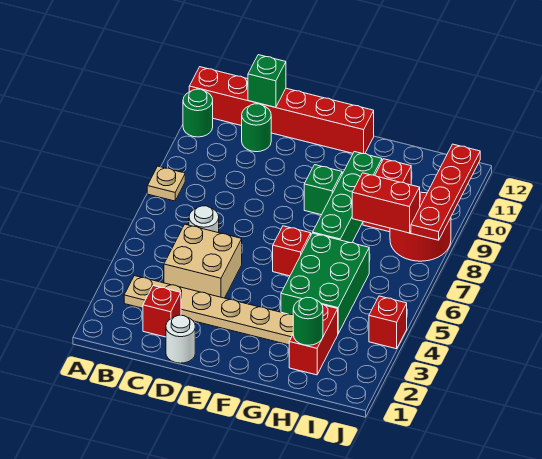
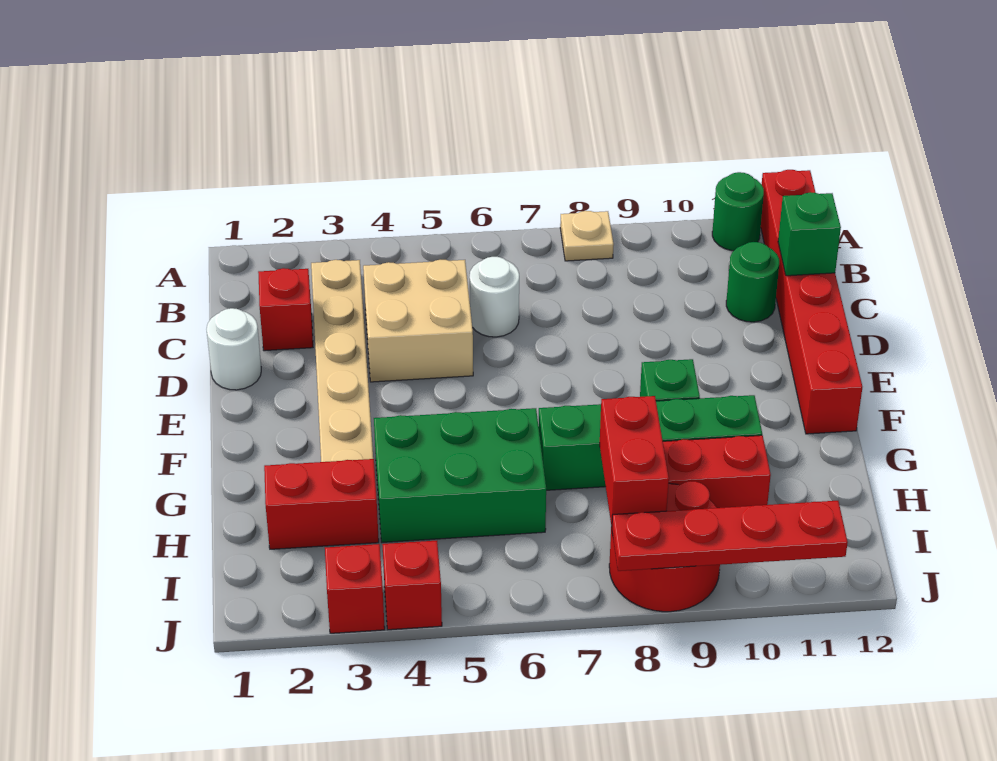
red brick F6 level 1 -> red brick J3 level 1
green round brick H2 level 2 -> none

